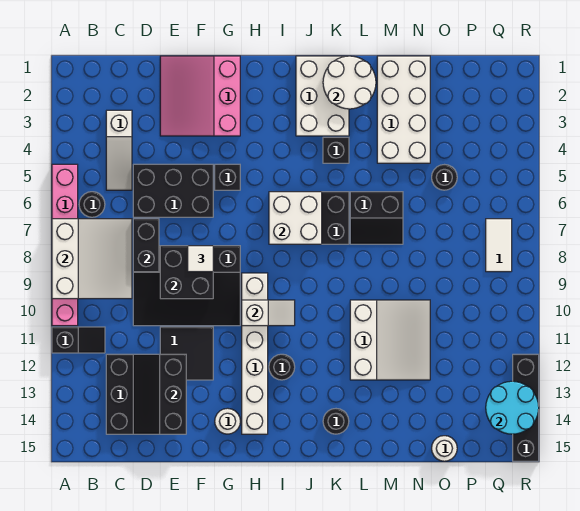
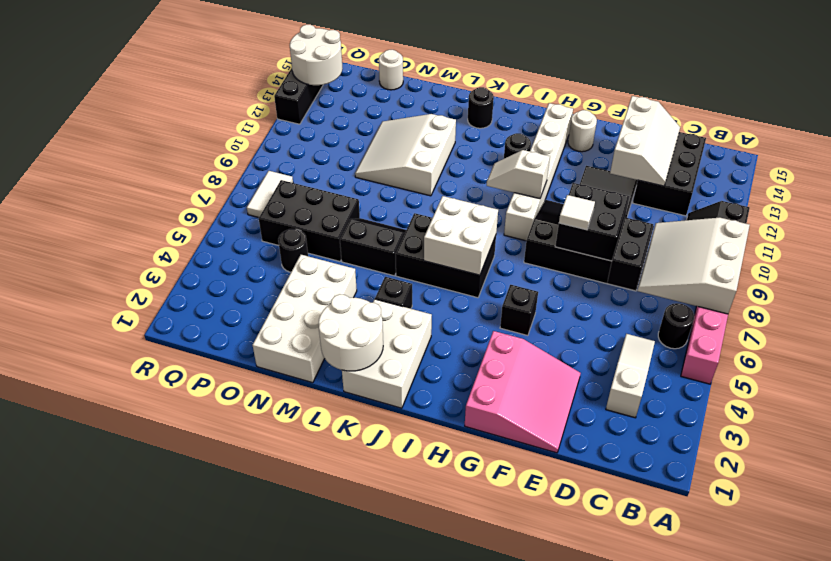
black brick D5:F6 level 1 -> black brick N6:P7 level 1
black slope D12:E14 level 2 top E -> white slope D12:E14 level 2 top E
cyan round brick Q13:R14 level 2 -> white round brick Q13:R14 level 2

